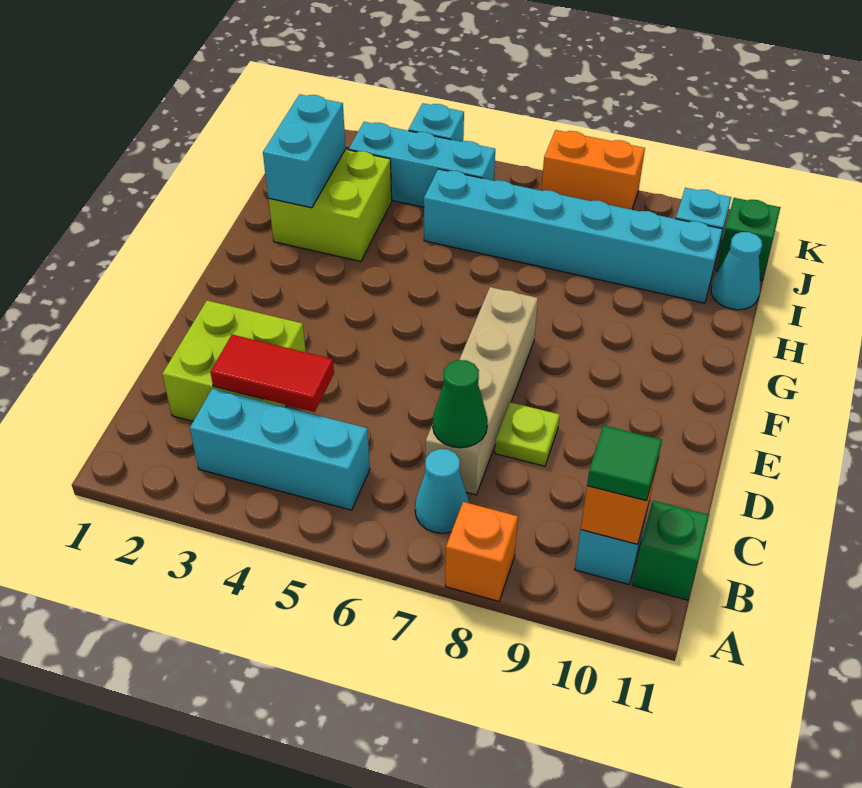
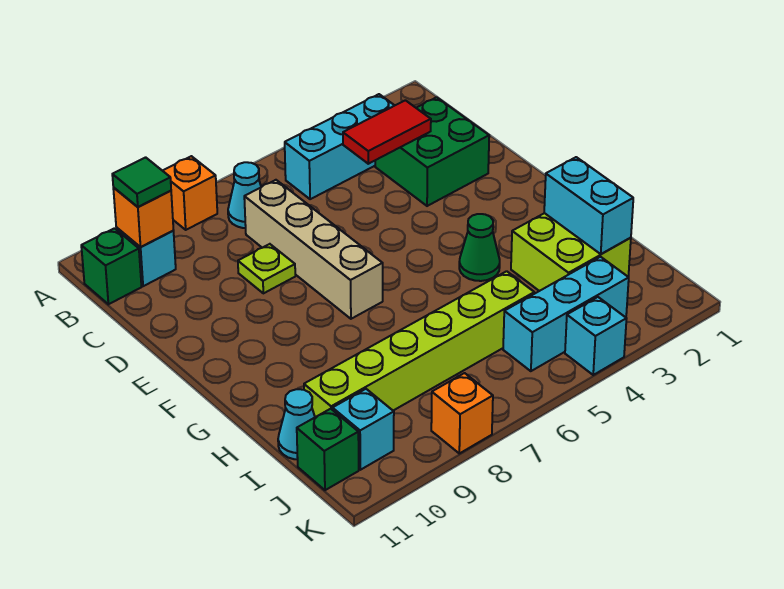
lime brick C2:D3 level 1 -> green brick C2:D3 level 1
green cone C7 level 2 -> green cone G4 level 1
cyan brick I5:I10 level 1 -> lime brick I5:I10 level 1
orange brick K7:K8 level 1 -> orange brick K8 level 1

